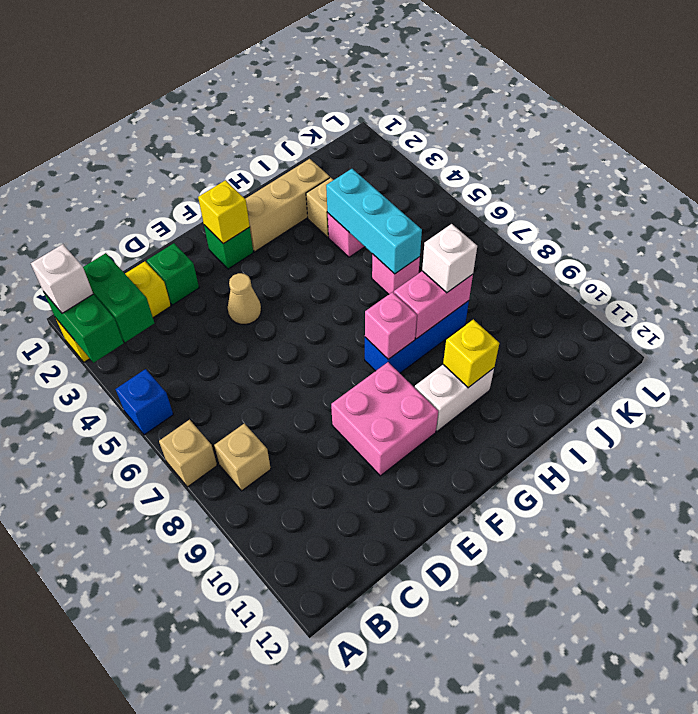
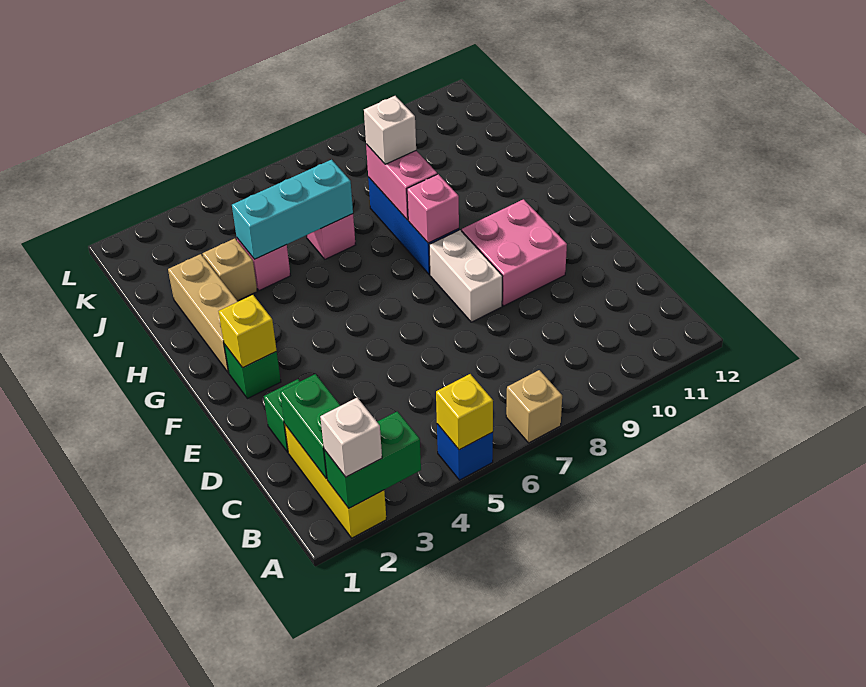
green brick B2:B3 level 2 -> green brick B2:C2 level 2
tan brick B8 level 1 -> none
tan cone E4 level 1 -> none
white brick G10:H10 level 1 -> white brick E8:F8 level 1
yellow brick H10 level 2 -> yellow brick A5 level 2

